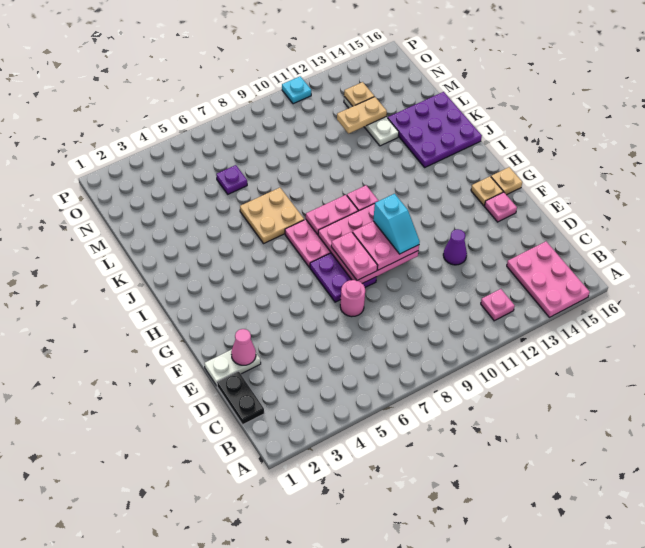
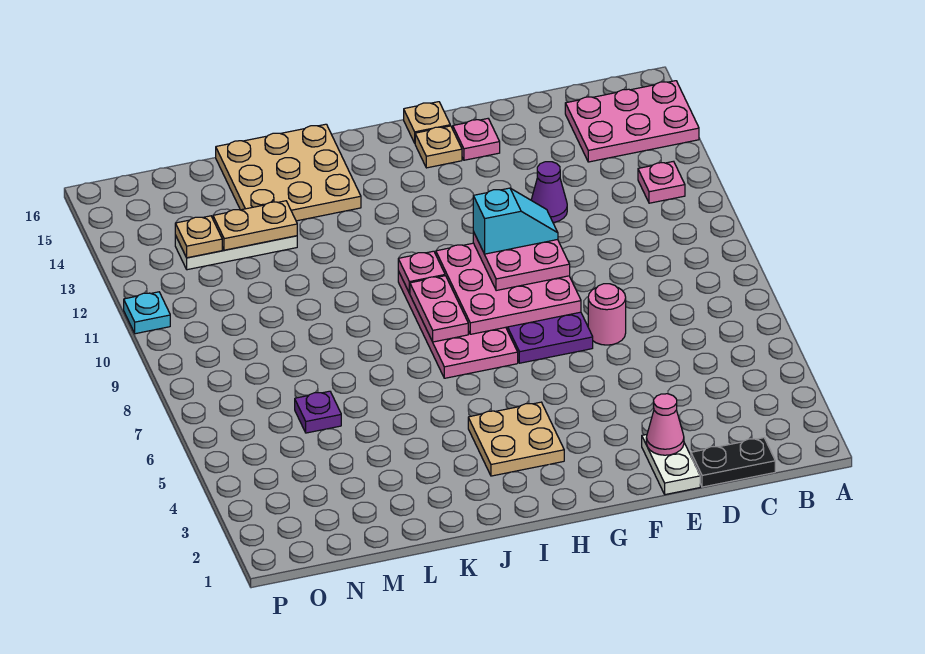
pink plate F8:G8 level 3 -> none
tan plate J6:K7 level 1 -> tan plate H3:I4 level 1
purple plate J14:L16 level 1 -> tan plate J14:L16 level 1
tan plate M12:M13 level 2 -> tan plate L13:M13 level 2

